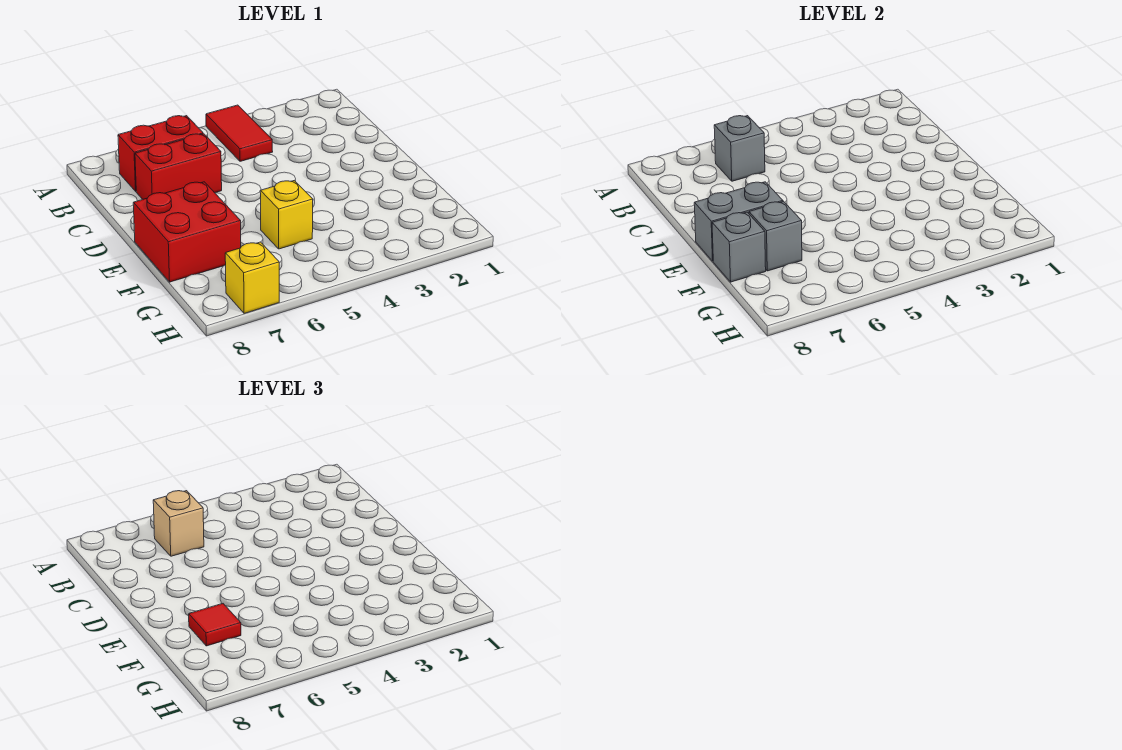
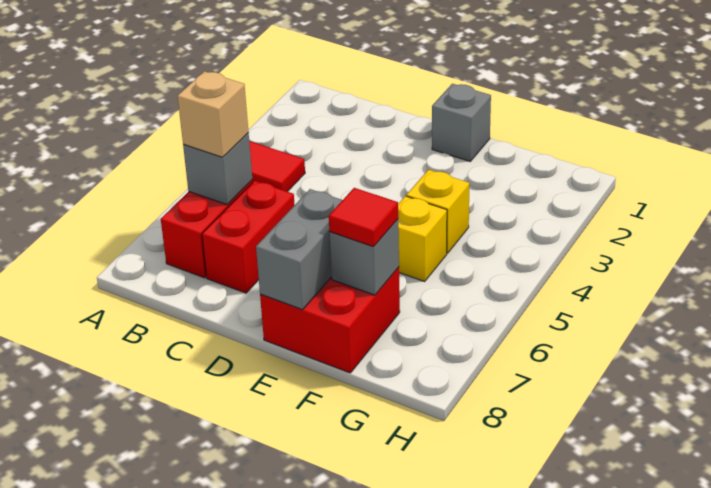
grey brick F8 level 2 -> grey brick E1 level 1
yellow brick H7 level 1 -> yellow brick F4 level 1

